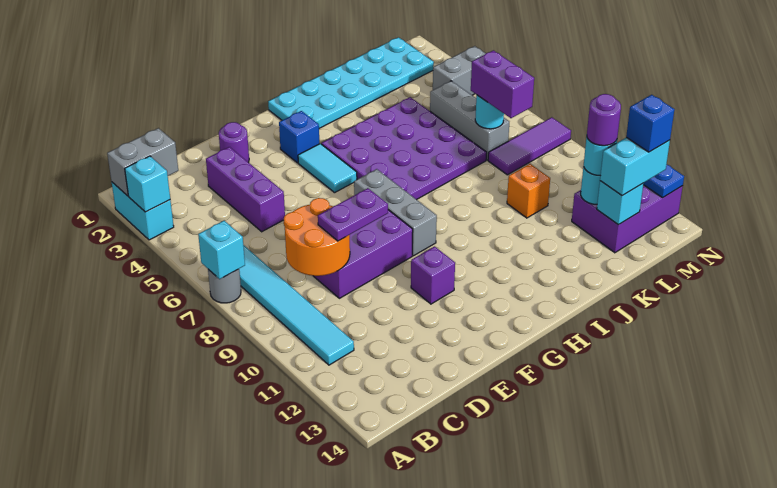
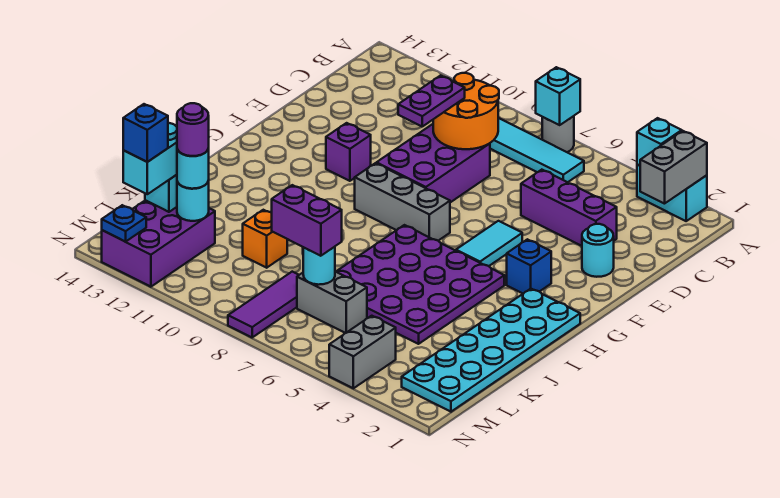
purple round brick E2 level 1 -> cyan round brick E2 level 1
cyan tile G4:G5 level 1 -> cyan tile F5:G5 level 1
grey brick L5:L7 level 1 -> grey brick L6:L7 level 1

